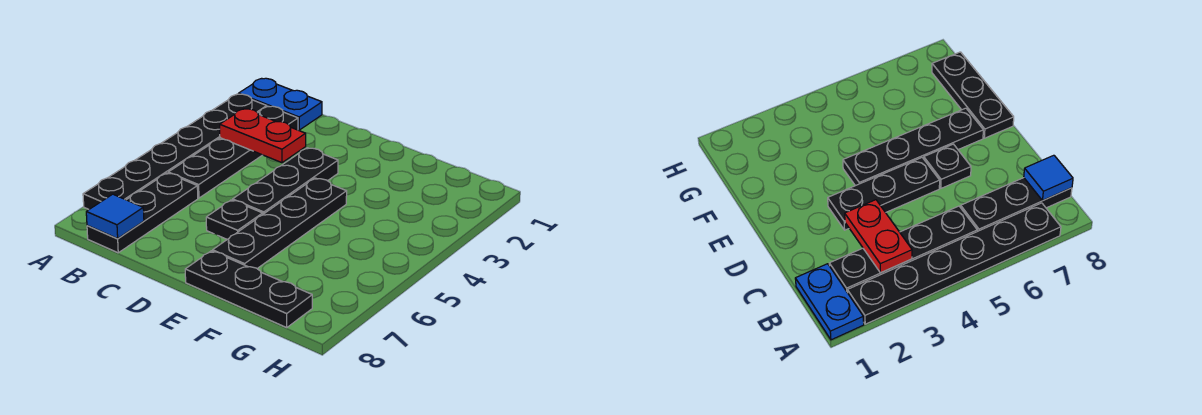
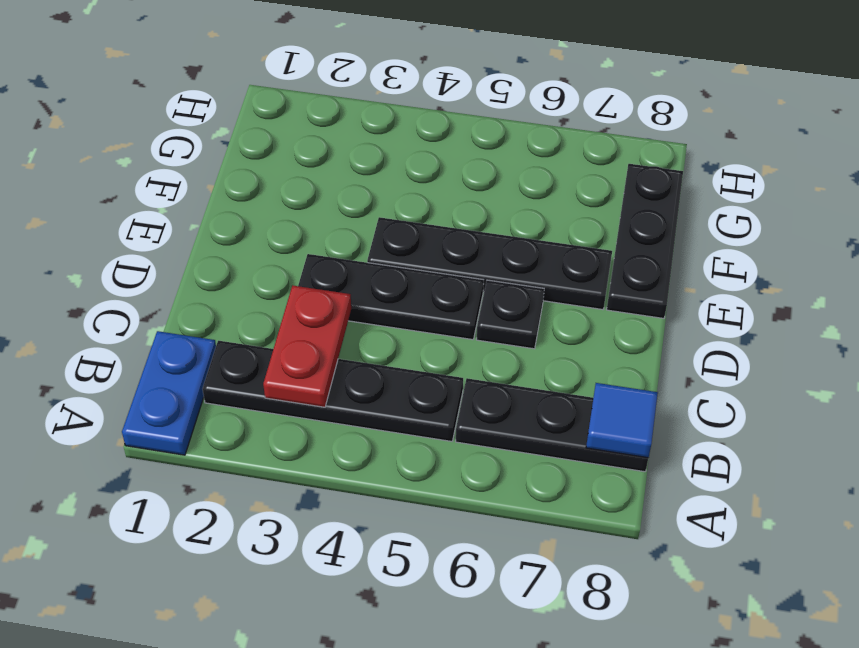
black plate A2:A7 level 1 -> none

